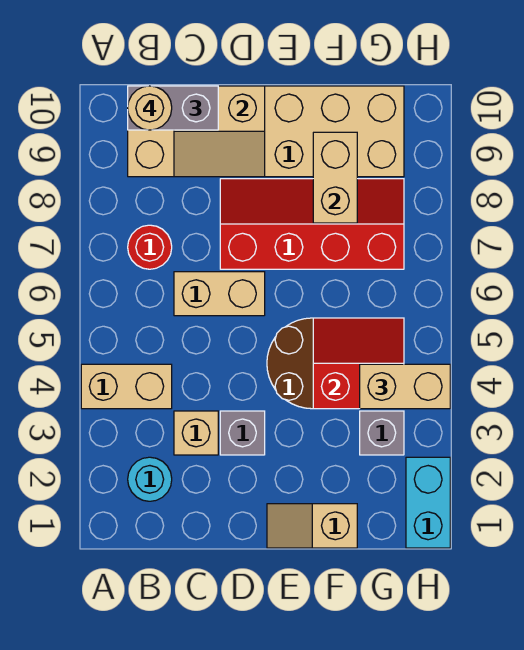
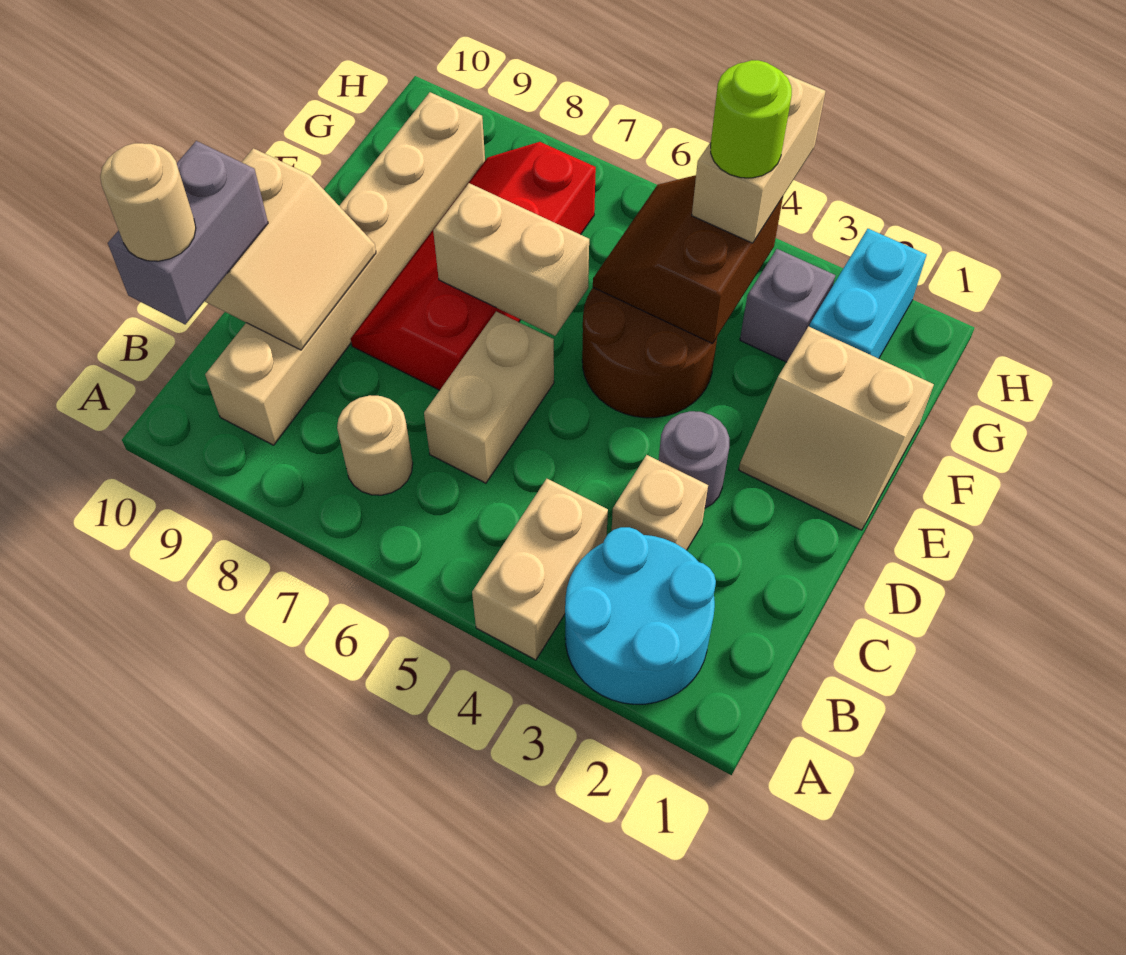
cyan round brick B2 level 1 -> cyan round brick A2:B3 level 1
red round brick B7 level 1 -> tan round brick B7 level 1
tan brick B9:G10 level 1 -> tan brick B9:G9 level 1
grey brick D3 level 1 -> grey round brick D3 level 1
tan slope E1:F1 level 1 top F -> tan slope E1:F2 level 1 top F
red slope F4:G5 level 2 top 4 -> brown slope F4:G5 level 2 top 4
tan brick F8:F9 level 2 -> tan brick E6:E7 level 2
none -> lime round brick G4 level 4
cyan brick H1:H2 level 1 -> cyan brick G2:H2 level 1

